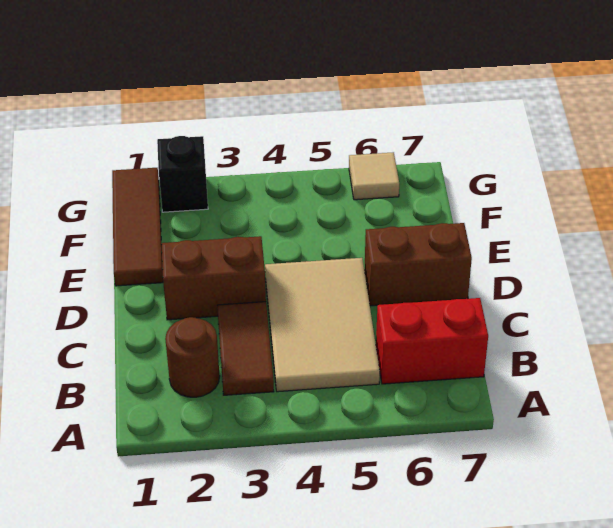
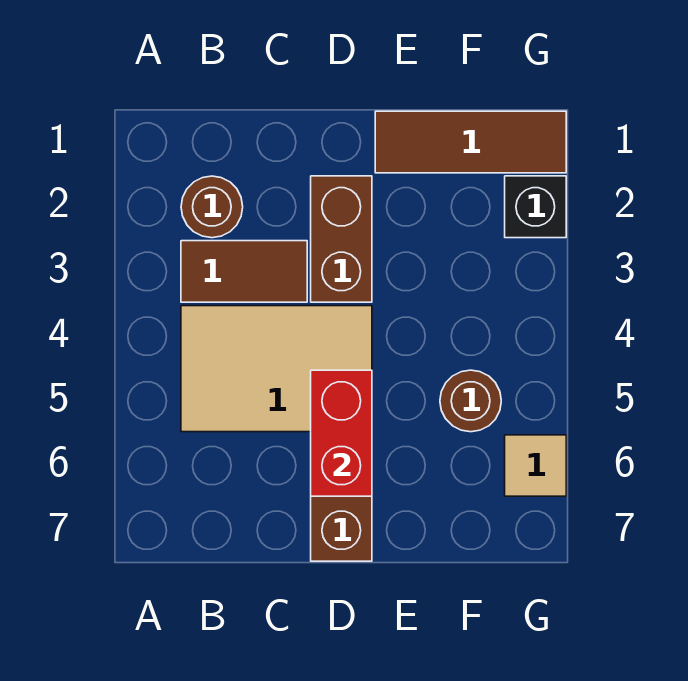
red brick B6:B7 level 1 -> red brick D5:D6 level 2
none -> brown round brick F5 level 1

